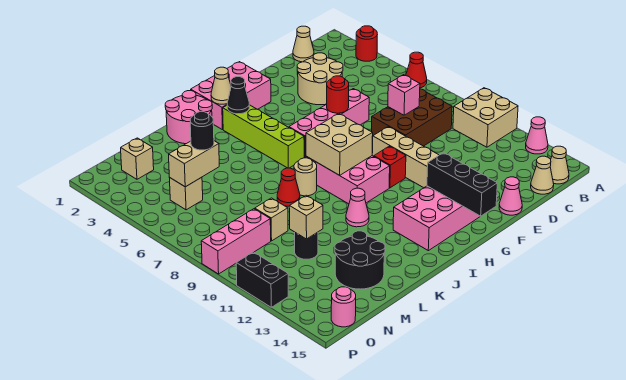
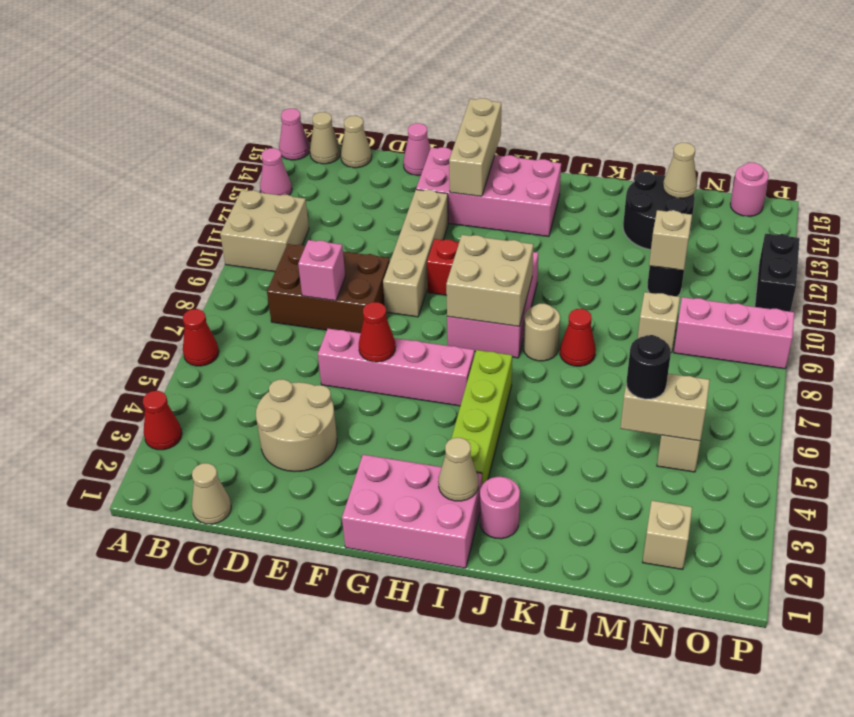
red round brick A3 level 1 -> red cone A3 level 1
red round brick F6 level 2 -> red cone F6 level 2
black brick G13:G15 level 2 -> tan brick G13:G15 level 2
black cone I3 level 2 -> none
pink round brick J1:K2 level 1 -> pink round brick J2 level 1
pink cone J11 level 1 -> pink cone A15 level 1
none -> tan cone M14 level 2

